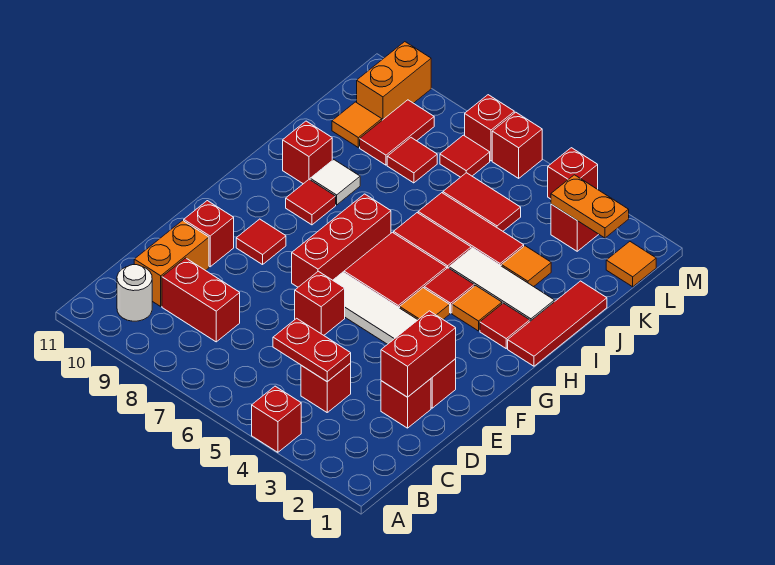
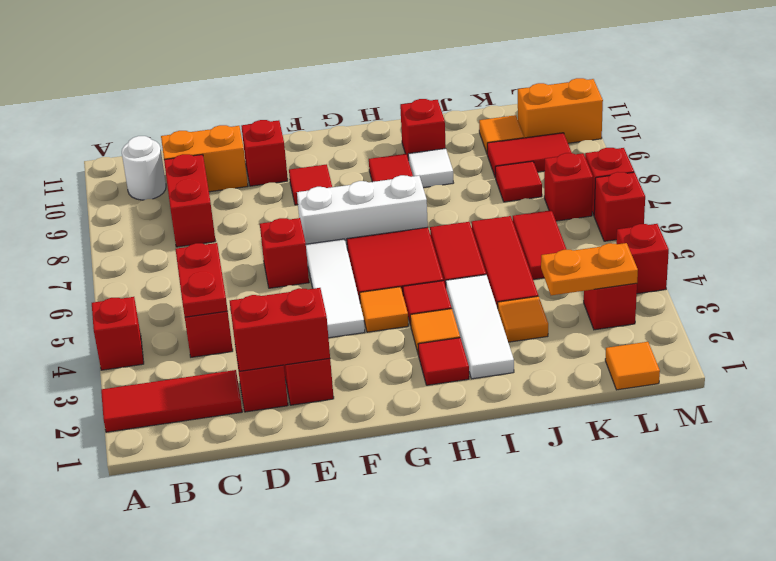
red brick F7:H7 level 1 -> white brick F7:H7 level 1
red tile H1:J1 level 1 -> red tile A2:C2 level 1
orange plate L2:L3 level 2 -> orange plate K3:L3 level 2
red tile L7 level 1 -> red brick L7 level 1

